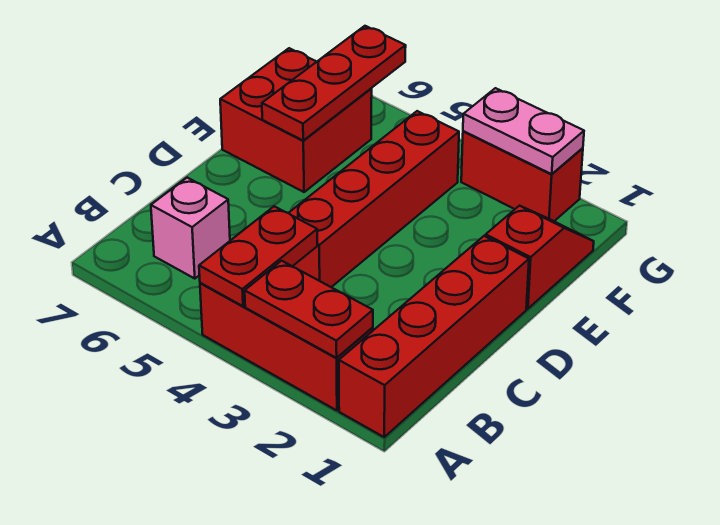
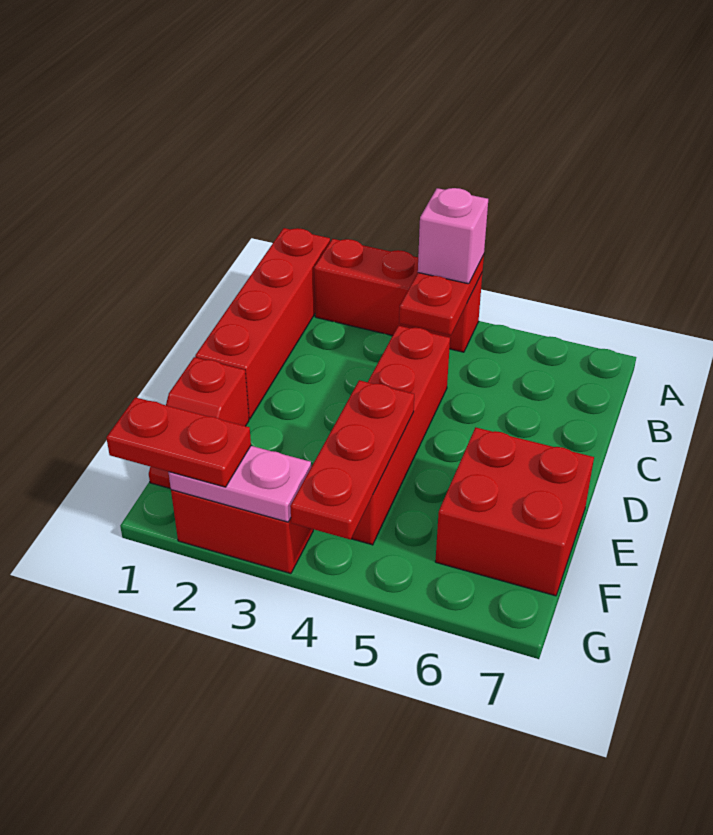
red plate A2:A3 level 2 -> red plate G1:G2 level 3
pink brick B6 level 1 -> pink brick A4 level 3
red plate E6:G6 level 2 -> red plate E4:G4 level 2

